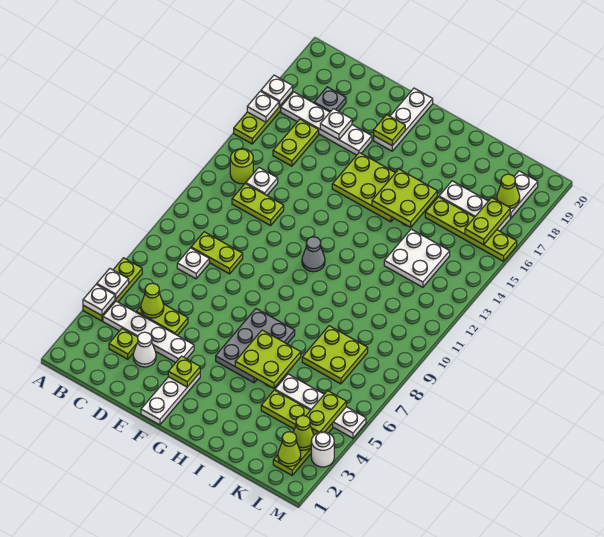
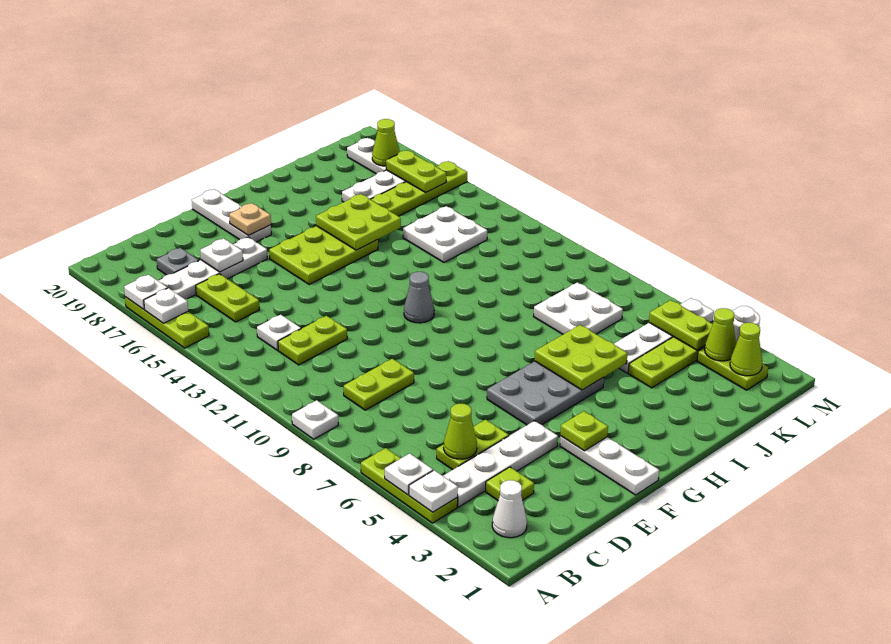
lime round brick B13 level 1 -> none
white plate C8 level 1 -> white plate A9 level 1
white cone D3 level 1 -> white cone B2 level 1
lime plate F18 level 2 -> tan plate F18 level 2
grey plate G5:H7 level 1 -> grey plate F5:H6 level 1
lime plate J7:K8 level 1 -> white plate J7:K8 level 1

